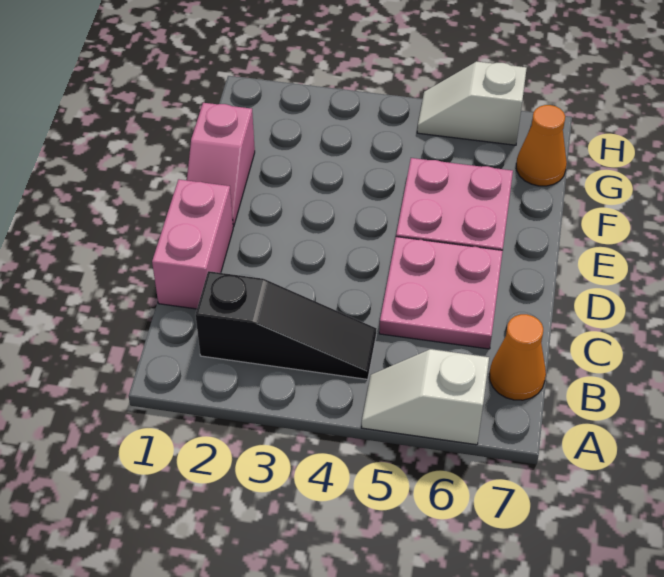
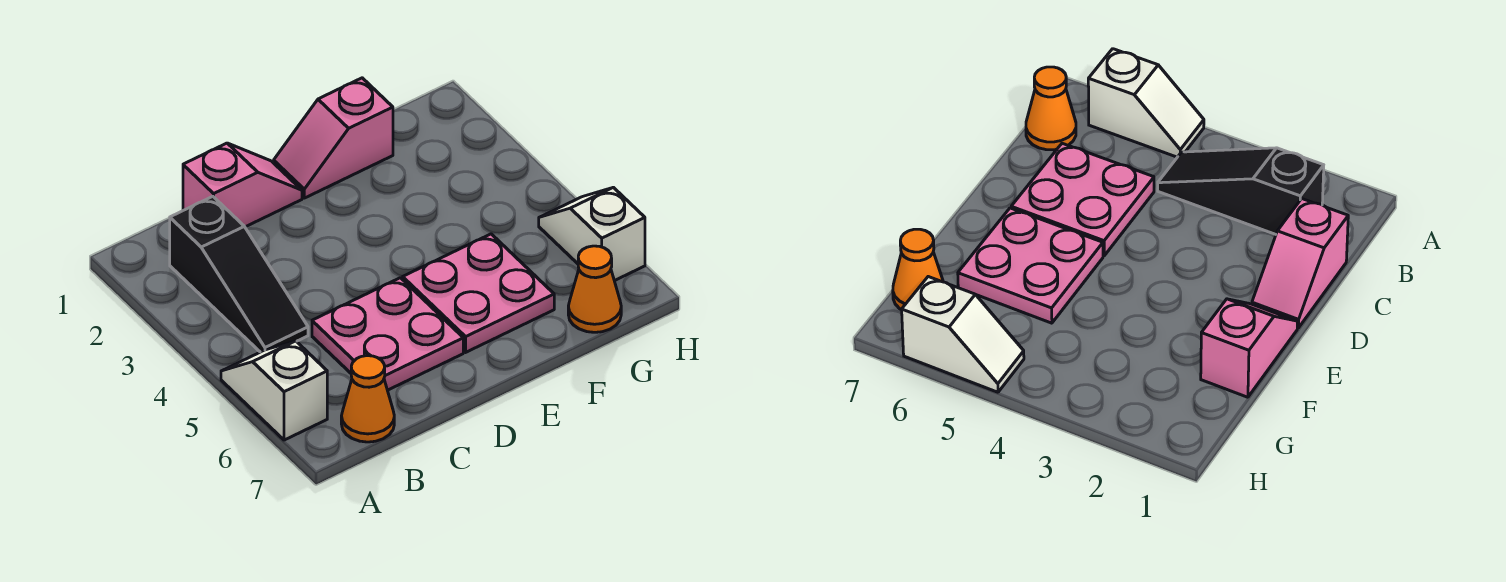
pink brick C1:D1 level 1 -> pink slope C1:D1 level 1 top C

